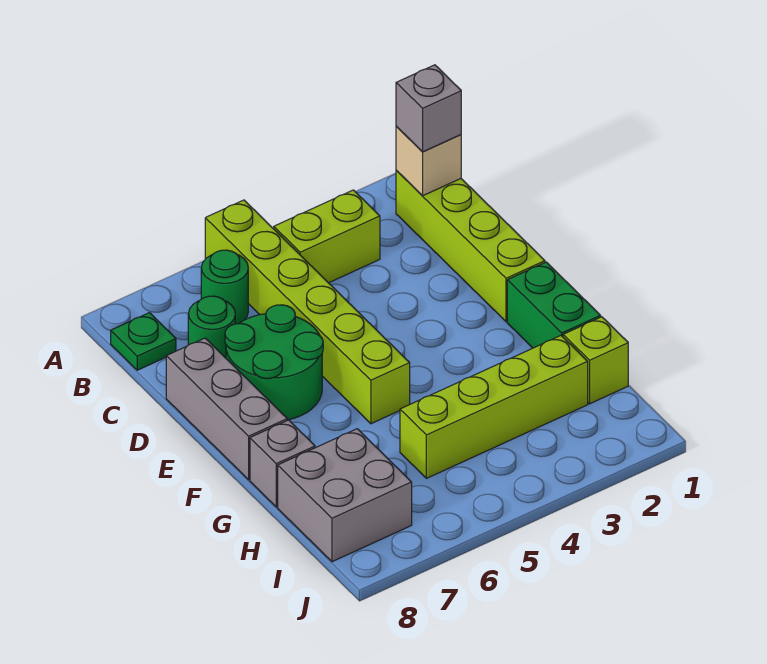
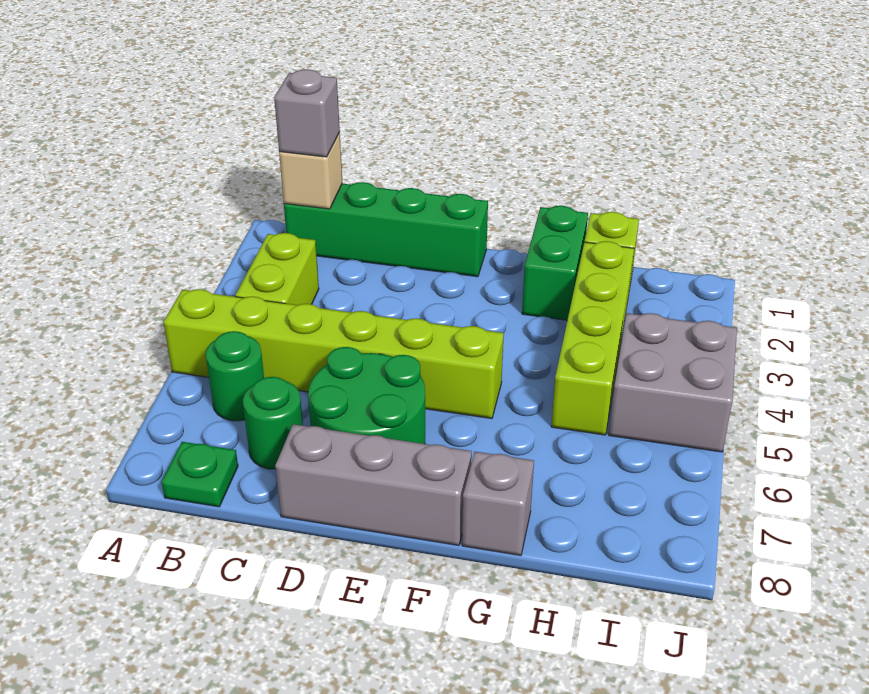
lime brick B1:E1 level 1 -> green brick B1:E1 level 1
green brick F1:G1 level 1 -> green brick G1:G2 level 1
grey brick H7:I8 level 1 -> grey brick I4:J5 level 1

